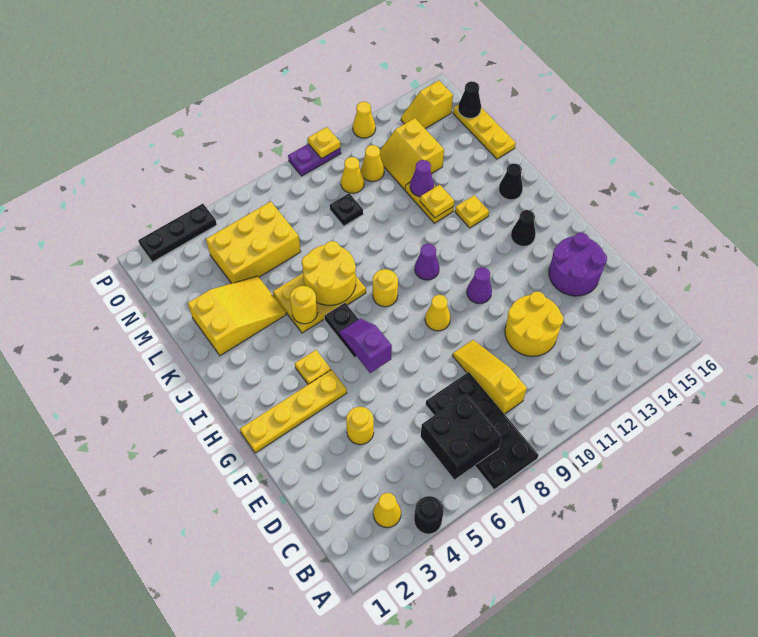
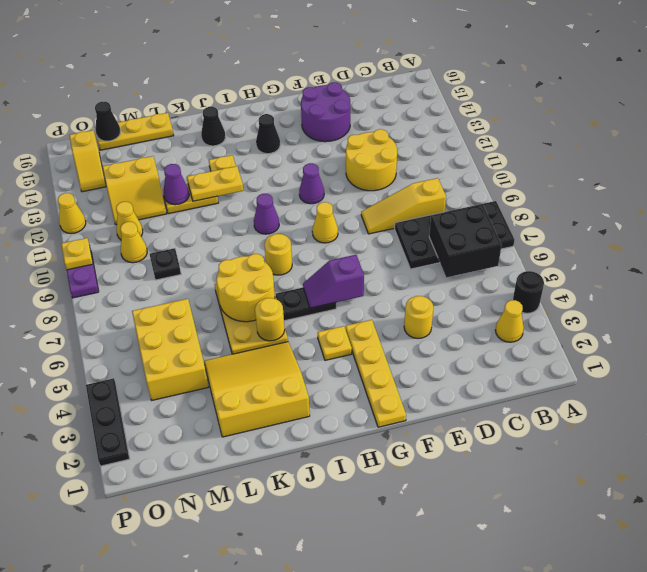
yellow slope K2:L4 level 1 top 2 -> yellow slope J2:L4 level 1 top 2
yellow plate K12 level 2 -> yellow plate J12:K12 level 2

